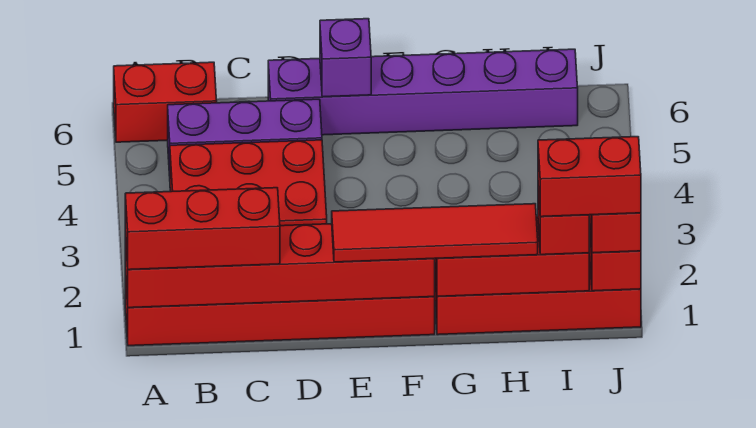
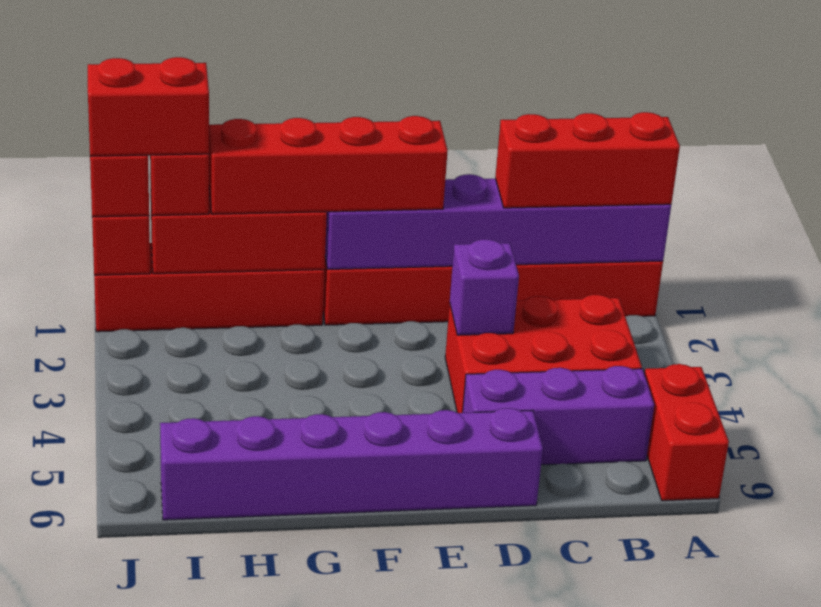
red brick A1:F1 level 2 -> purple brick A1:F1 level 2
red brick A6:B6 level 1 -> red brick A5:A6 level 1
red tile E1:H1 level 3 -> red brick E1:H1 level 3
purple brick E6 level 2 -> purple brick D3 level 2

